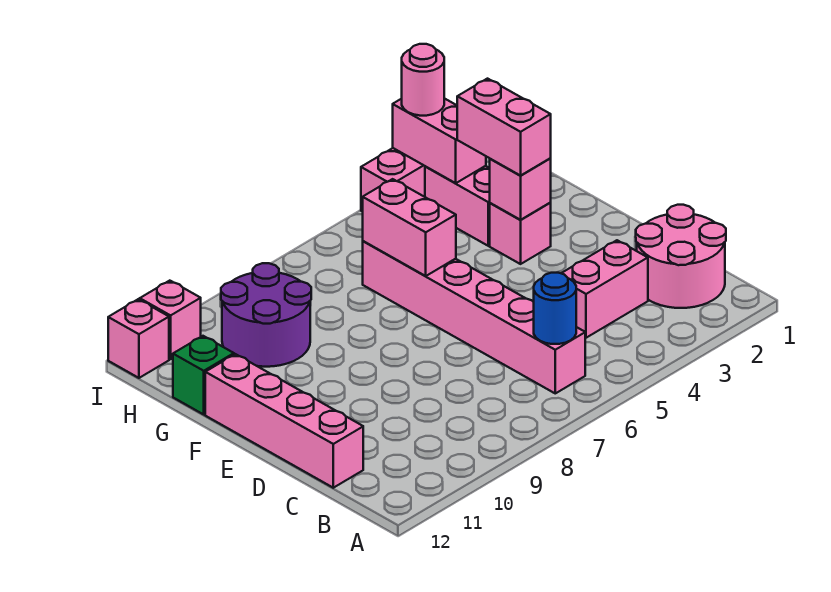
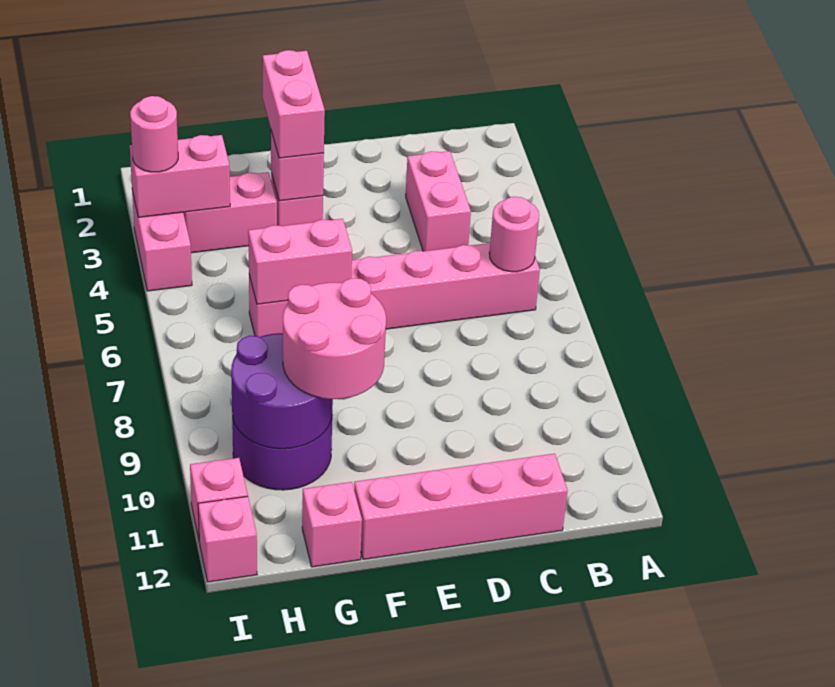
pink round brick B1:C2 level 1 -> pink round brick F9:G10 level 3
blue round brick B6 level 2 -> pink round brick B6 level 2
pink brick F3:G3 level 3 -> pink brick F2:F3 level 3
none -> purple round brick G9:H10 level 2
green brick G12 level 1 -> pink brick G12 level 1

